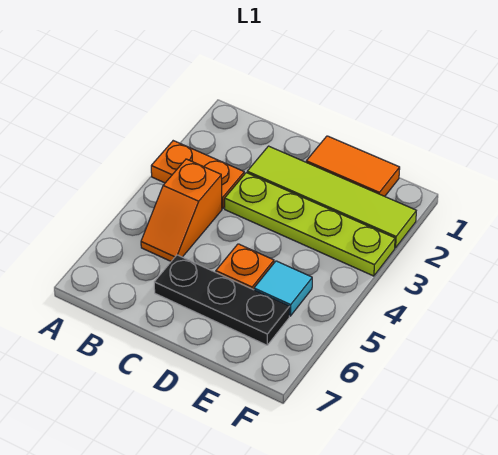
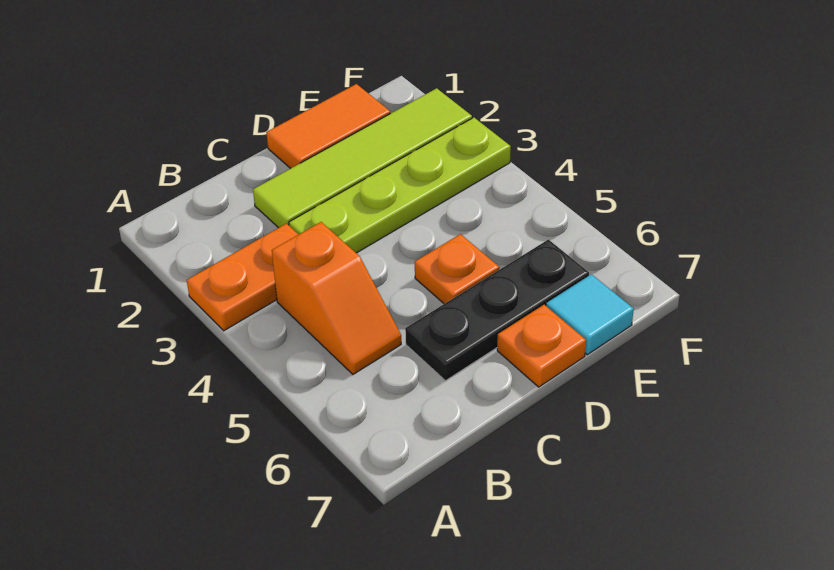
none -> orange plate D7 level 1
cyan tile E5 level 1 -> cyan tile E7 level 1

